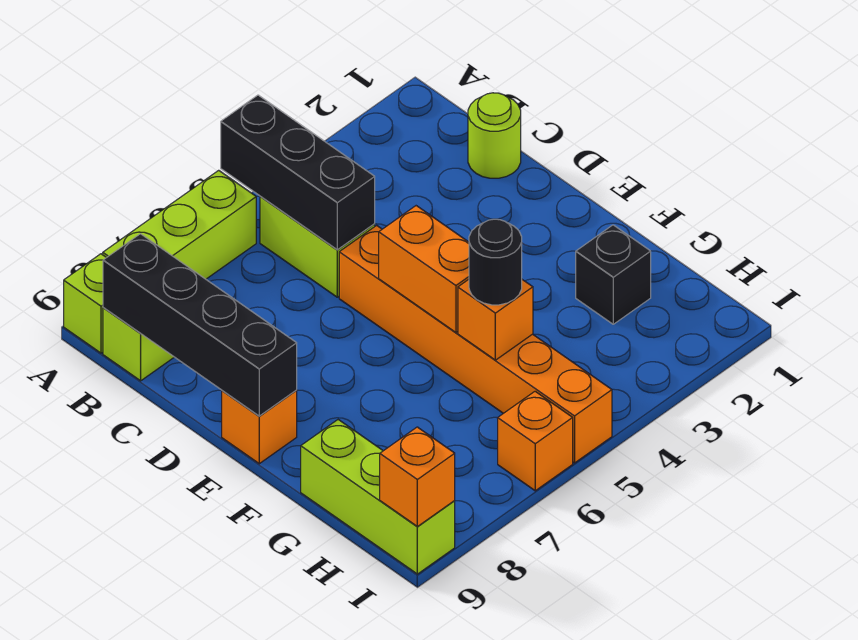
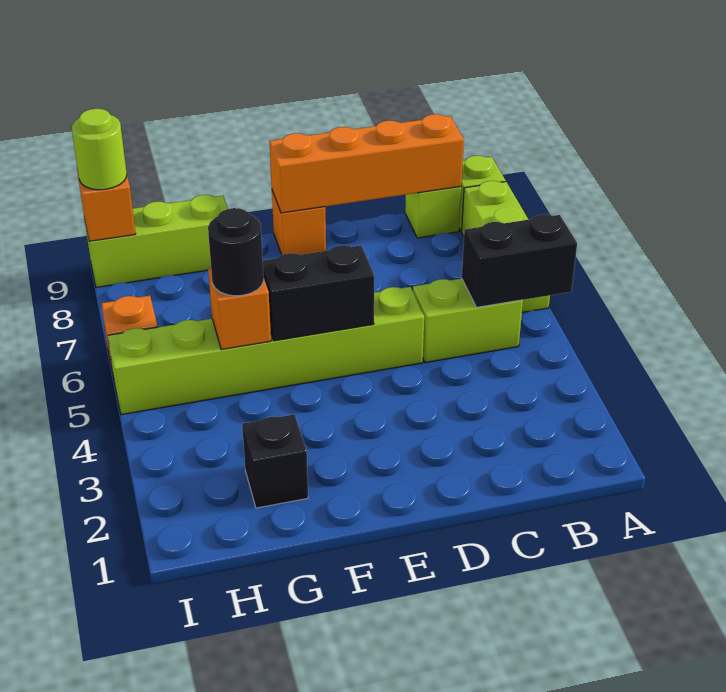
black brick A5:C5 level 2 -> black brick A5:B5 level 2
black brick B9:E9 level 2 -> orange brick B9:E9 level 2
lime round brick C1 level 1 -> lime round brick I9 level 3
orange brick D5:I5 level 1 -> lime brick D5:I5 level 1
orange brick E5:F5 level 2 -> black brick E5:F5 level 2

